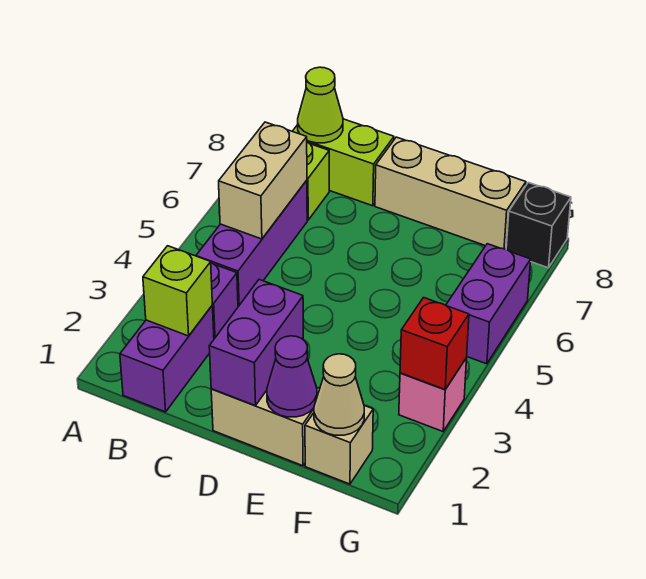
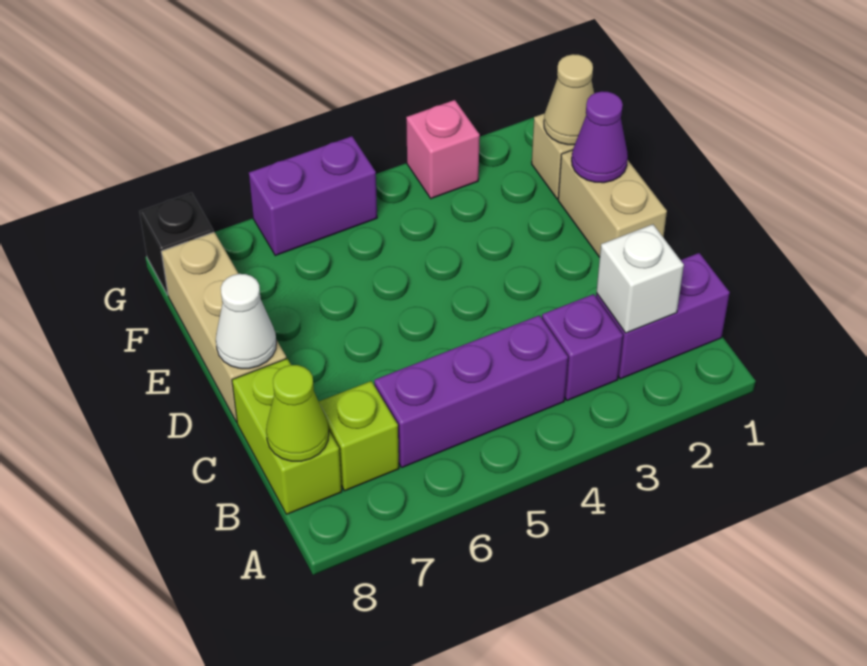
lime brick B2 level 2 -> white brick B2 level 2
tan brick B5:B6 level 2 -> none
purple brick D1:D2 level 2 -> none
none -> white cone D8 level 2
red brick G3 level 2 -> none

